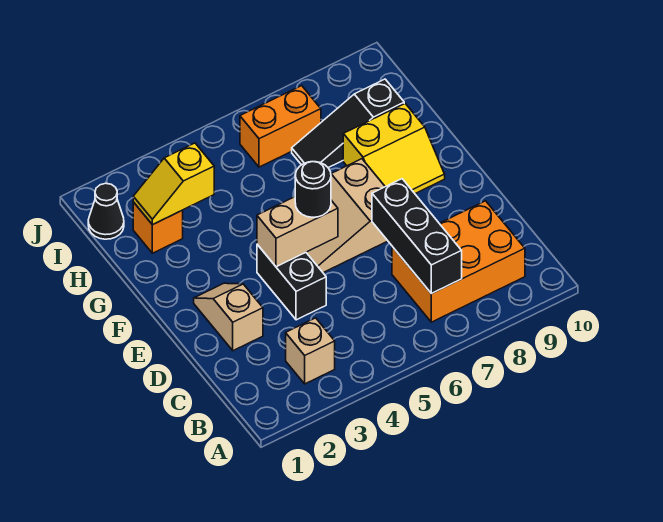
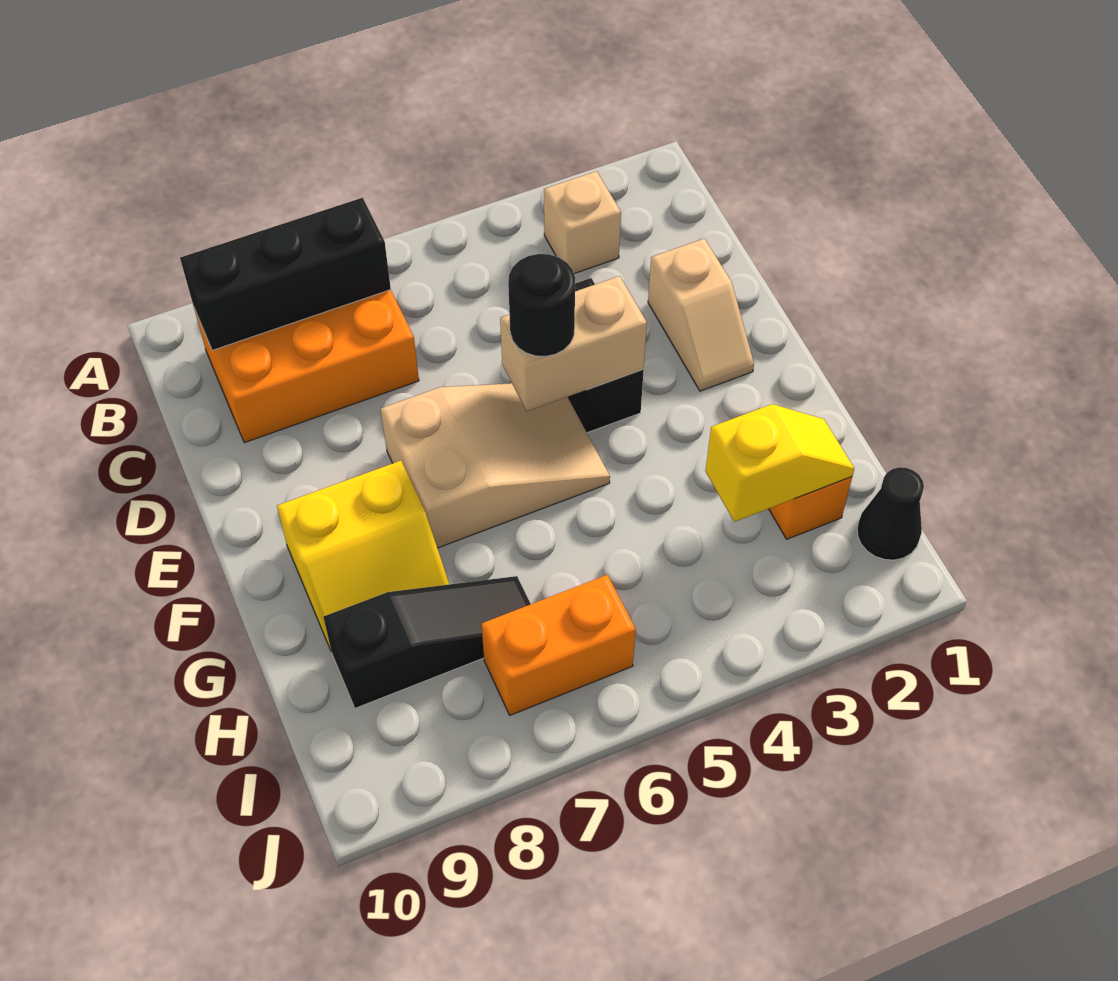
black brick B7:D7 level 2 -> black brick B7:B9 level 2
yellow slope F8:G9 level 1 top G -> yellow slope F8:G9 level 1 top F

